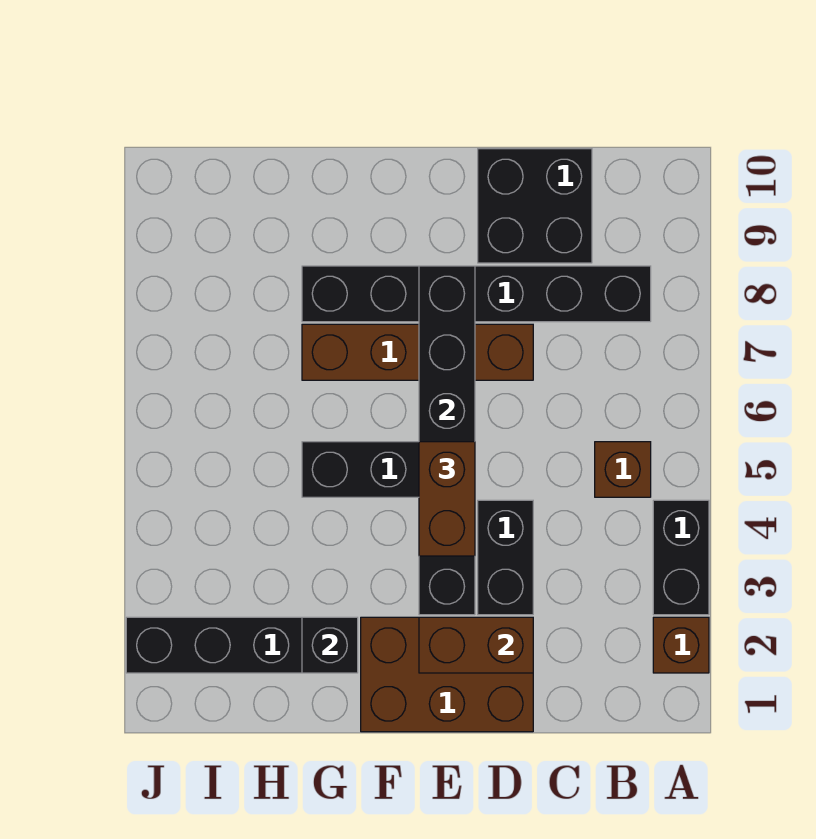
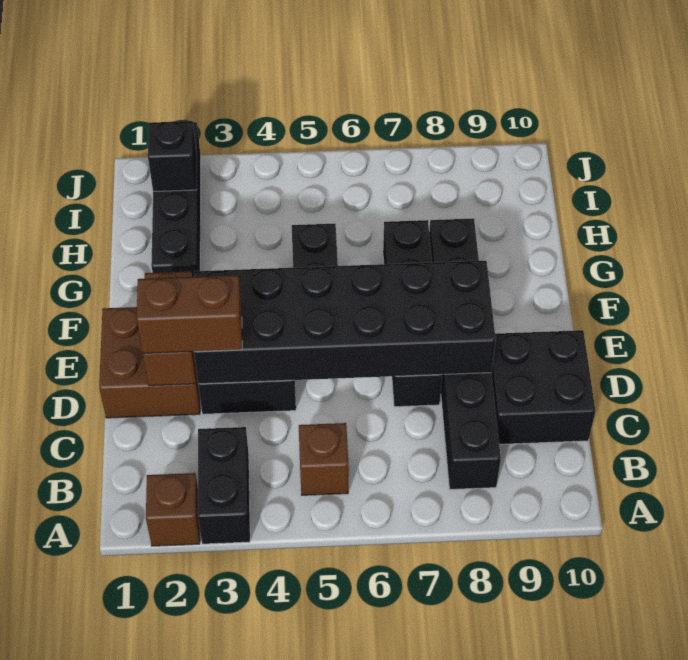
black brick A3:A4 level 1 -> black brick A3:B3 level 1
brown brick D1:F2 level 1 -> brown brick D1:E2 level 1
brown brick D7:G7 level 1 -> black brick D7:G7 level 1
black brick E3:E8 level 2 -> black brick D3:E8 level 2
brown brick E4:E5 level 3 -> brown brick D2:D3 level 3
black brick G2 level 2 -> black brick I2 level 2

